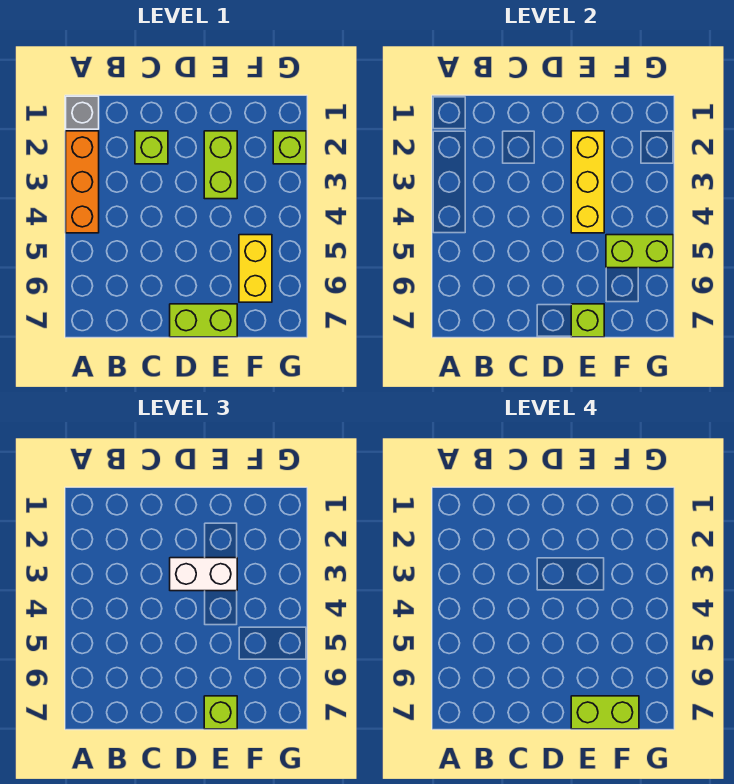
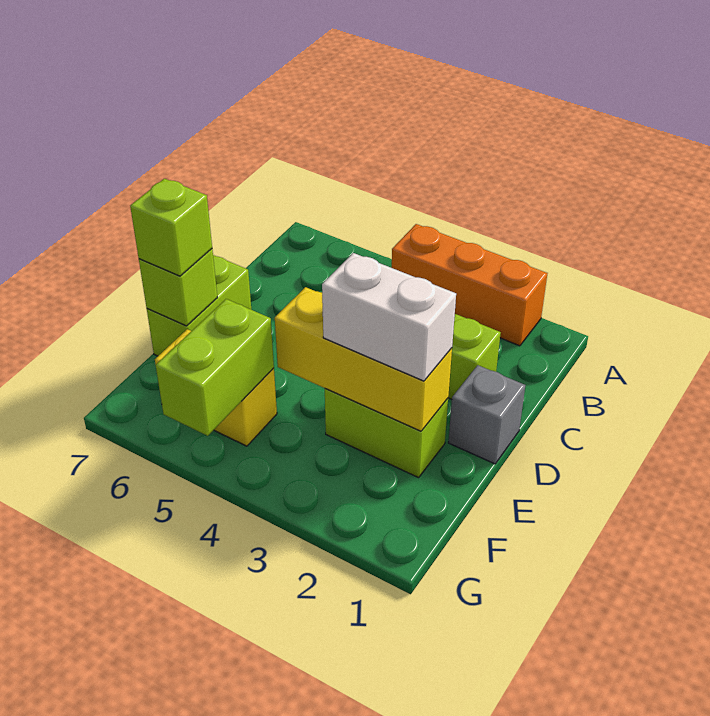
grey brick A1 level 1 -> grey brick D1 level 1
white brick D3:E3 level 3 -> white brick E2:E3 level 3
lime brick E7:F7 level 4 -> none
lime brick G2 level 1 -> none

